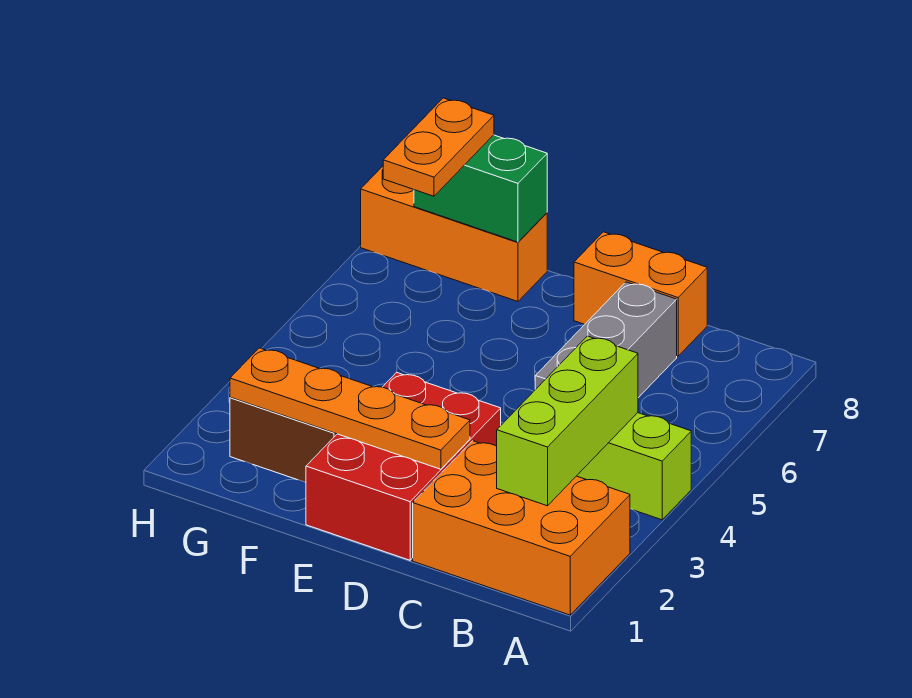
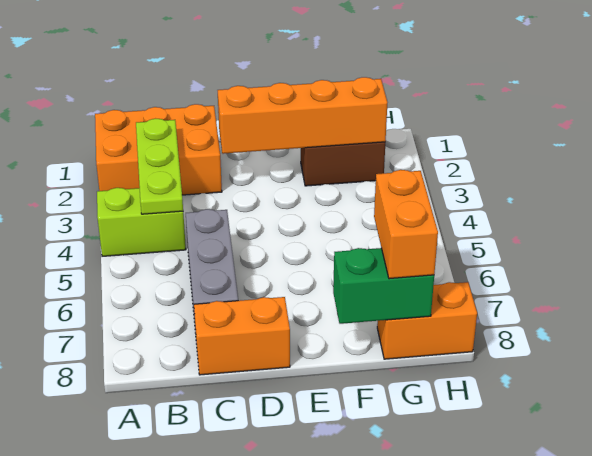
lime brick B2:B4 level 2 -> lime plate B2:B4 level 2
red brick D1:E3 level 1 -> none
orange plate D2:G2 level 2 -> orange brick D2:G2 level 2
orange brick F8:H8 level 1 -> orange brick G8:H8 level 1
orange plate G7:G8 level 3 -> orange brick G7:G8 level 3

